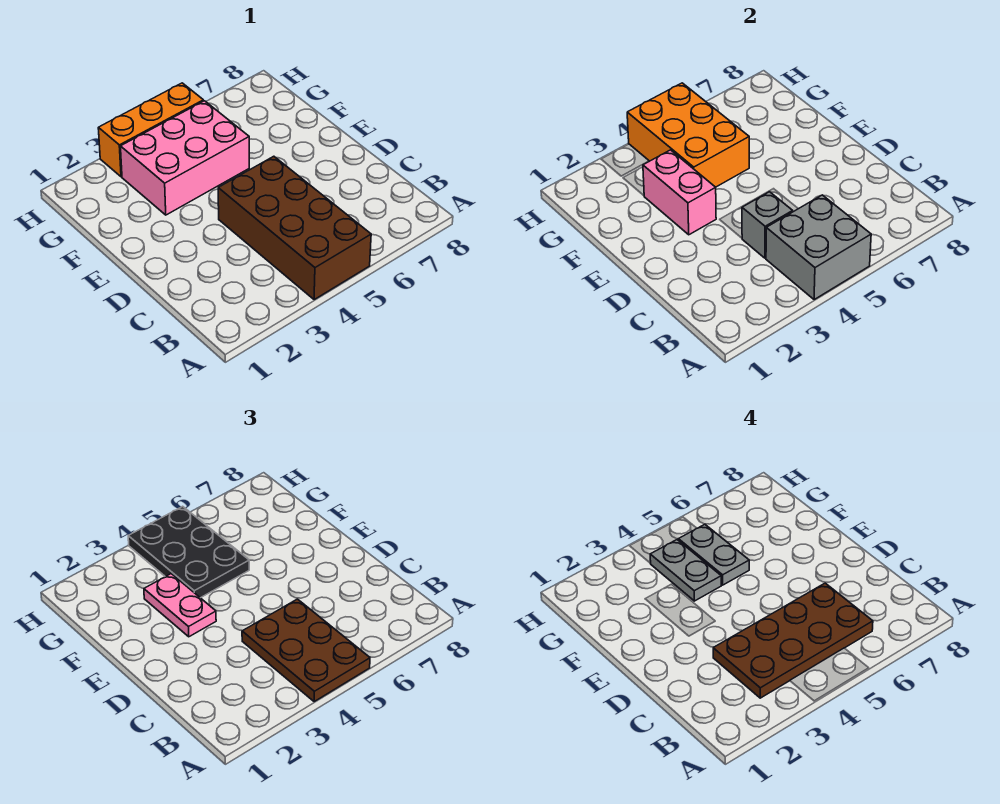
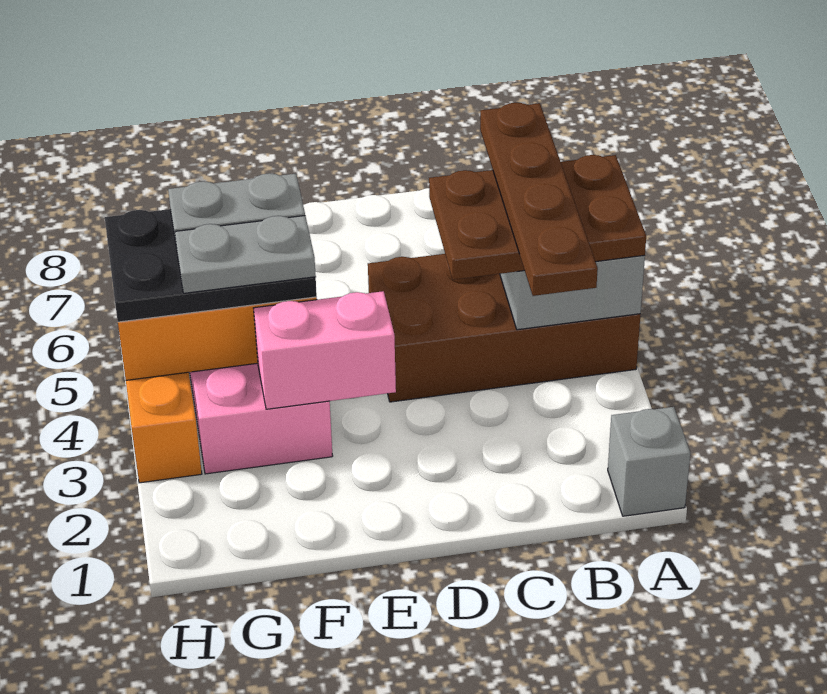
brown plate B3:C6 level 4 -> brown plate B3:B6 level 4
grey brick C4 level 2 -> grey brick A1 level 1
pink plate E3:F3 level 3 -> none

